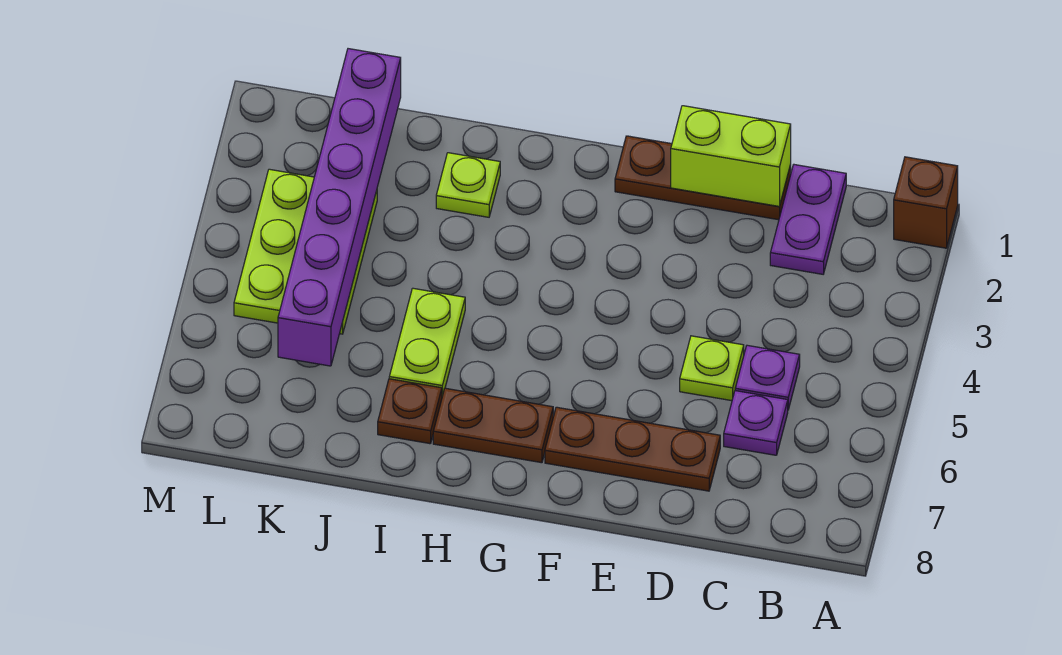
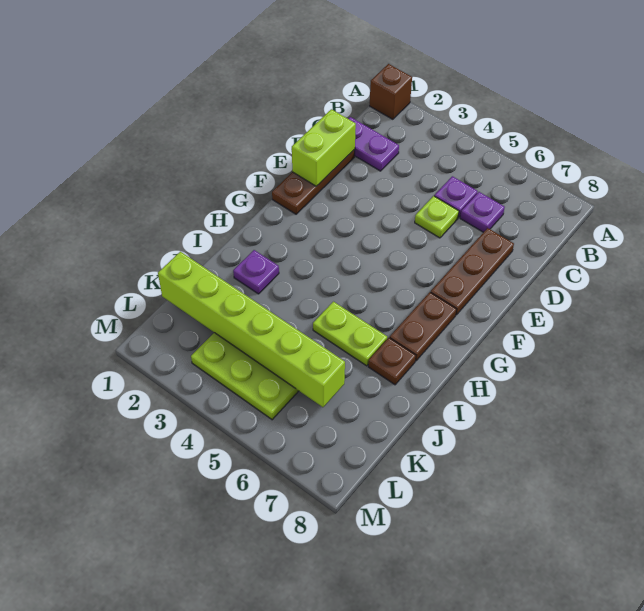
lime plate I2 level 1 -> purple plate I2 level 1
purple brick K1:K6 level 2 -> lime brick K1:K6 level 2

